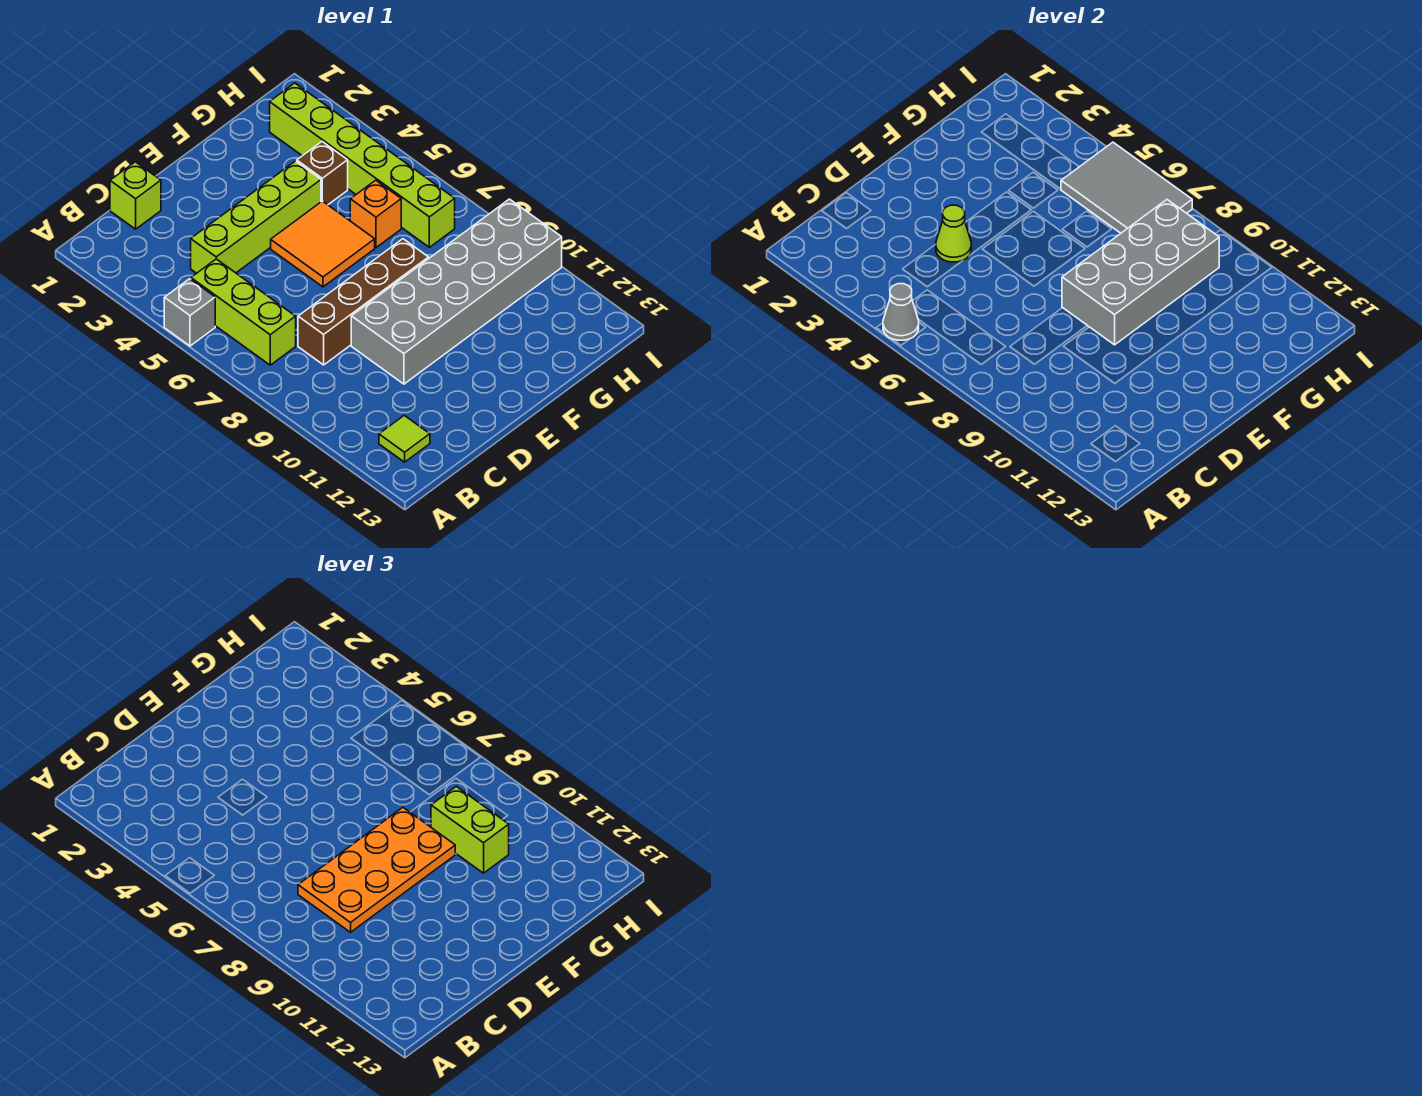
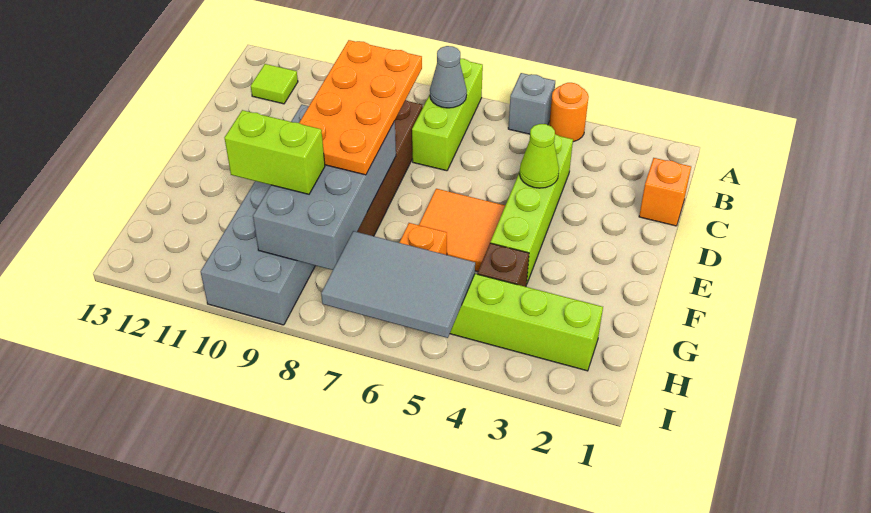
none -> orange round brick A4 level 1
grey cone A5 level 2 -> grey cone B7 level 2
lime brick B5:B7 level 1 -> lime brick A7:C7 level 1
lime brick C1 level 1 -> orange brick C1 level 1

